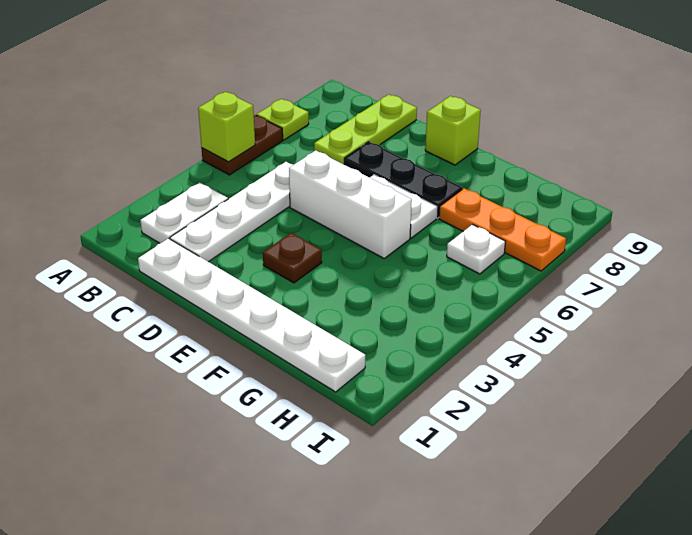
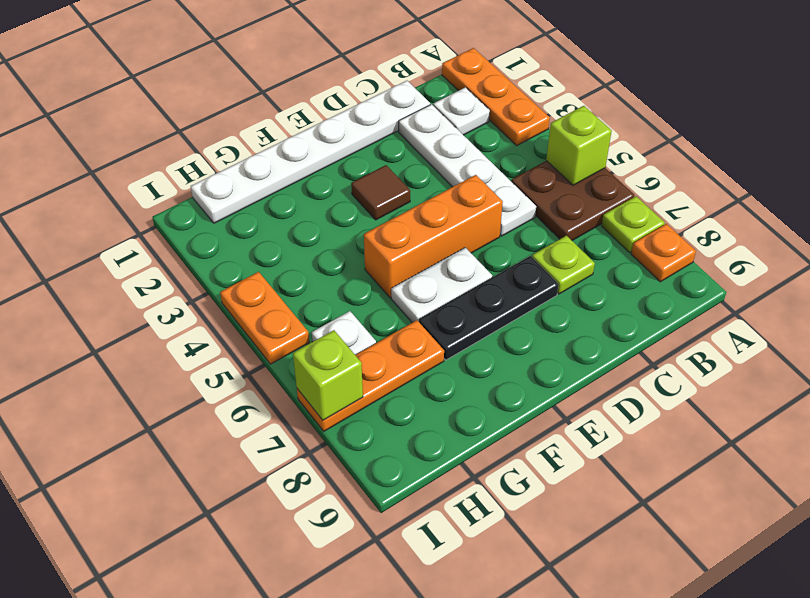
none -> orange plate A1:A3 level 1
brown plate A5:A6 level 1 -> brown plate A5:B6 level 1
none -> orange plate A8 level 1
white plate B2:B3 level 1 -> white plate B2 level 1
lime plate C7:C9 level 1 -> lime plate C7 level 1
white brick D5:F5 level 1 -> orange brick D5:F5 level 1
brown plate E3 level 1 -> brown tile E3 level 1
lime brick E9 level 1 -> lime brick I7 level 2
none -> orange plate I4:I5 level 1

